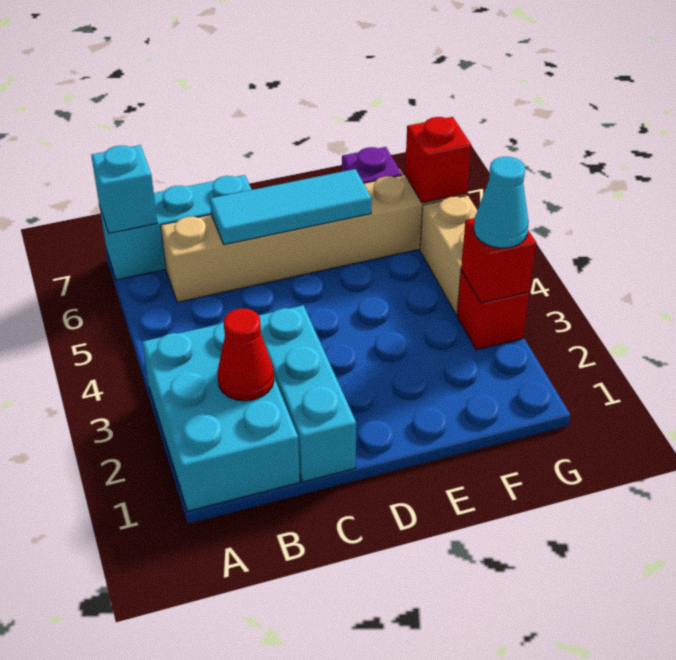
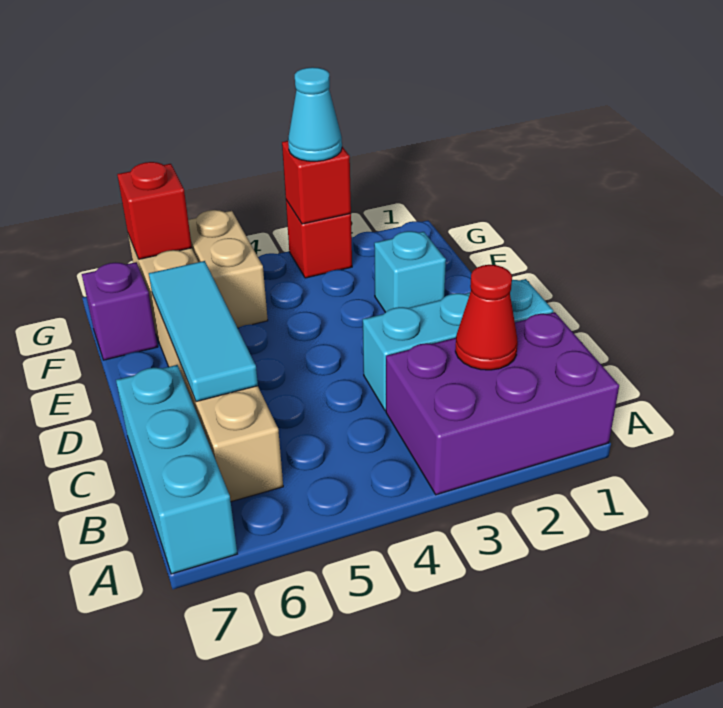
cyan brick A1:B3 level 1 -> purple brick A1:B3 level 1
cyan brick A7 level 2 -> cyan brick E2 level 1
tan brick G4:G5 level 1 -> tan brick F5:G5 level 1

